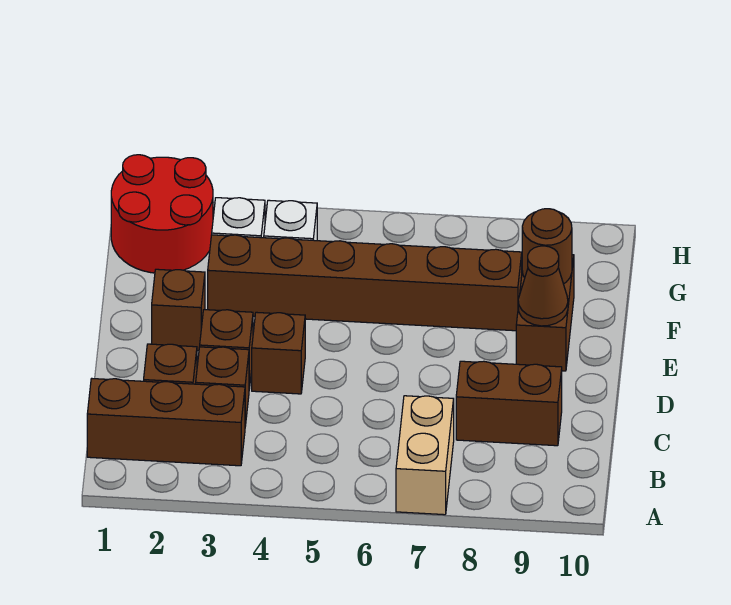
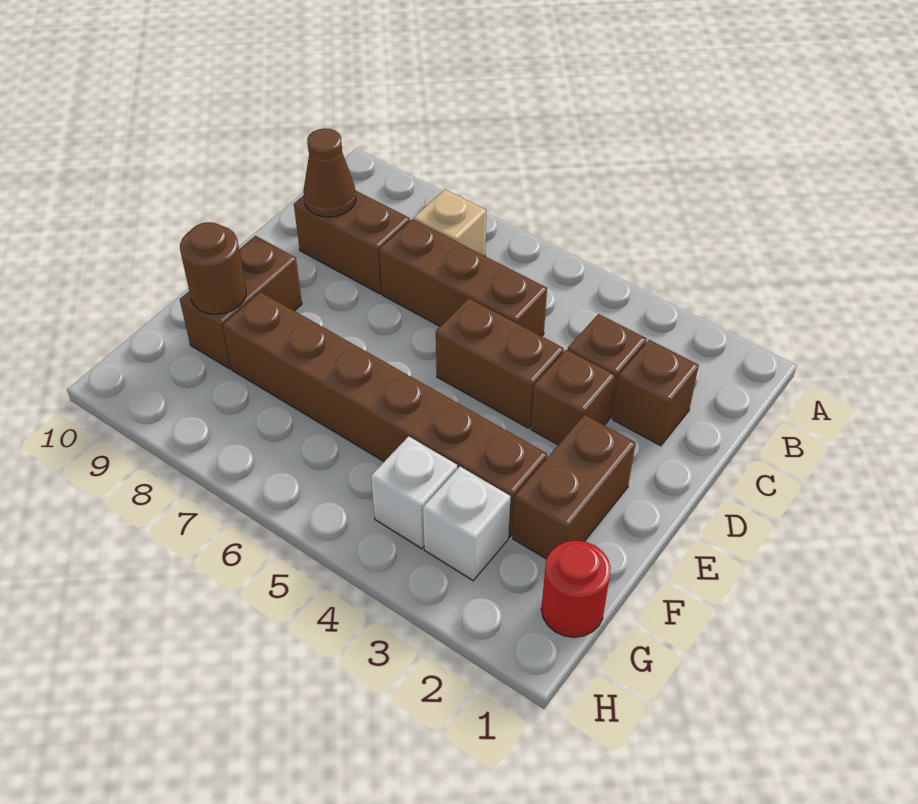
tan brick A7:B7 level 1 -> tan brick B7 level 1
brown brick B1:B3 level 1 -> brown brick C5:C7 level 1
brown brick D4 level 1 -> brown brick D4:D5 level 1
brown brick E2 level 1 -> brown brick E2:F2 level 1
brown cone E9 level 2 -> brown cone C9 level 2
red round brick G1:H2 level 1 -> red round brick G1 level 1

